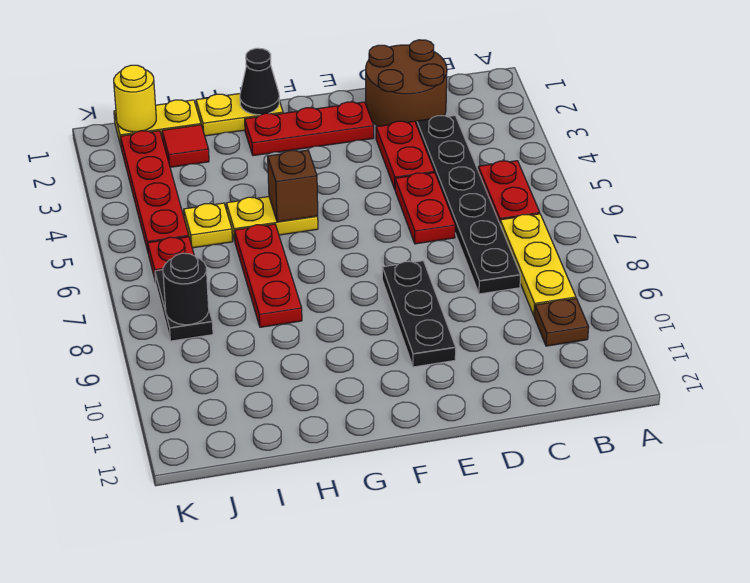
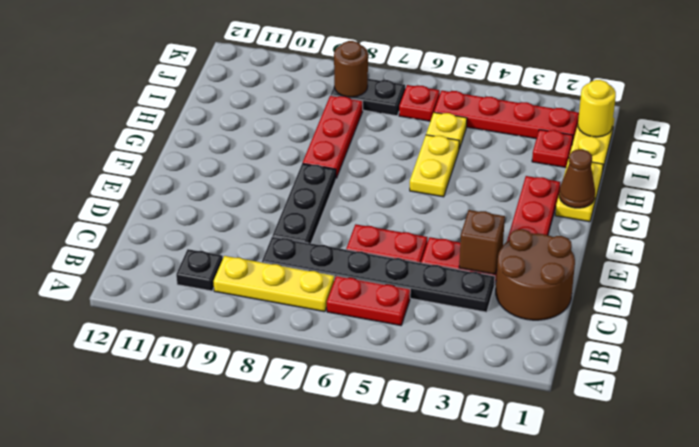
brown plate B10 level 1 -> black plate B10 level 1
black plate E8:E10 level 1 -> black plate D8:F8 level 1
black cone G1 level 2 -> brown cone G1 level 2
brown brick G5 level 2 -> brown brick D3 level 2
red plate H6:H8 level 1 -> red plate G8:I8 level 1
red tile I2 level 1 -> red plate I2 level 1
black round brick J8 level 2 -> brown round brick J8 level 2

